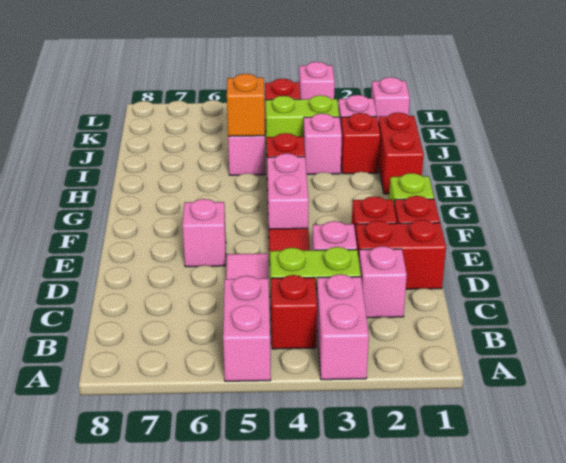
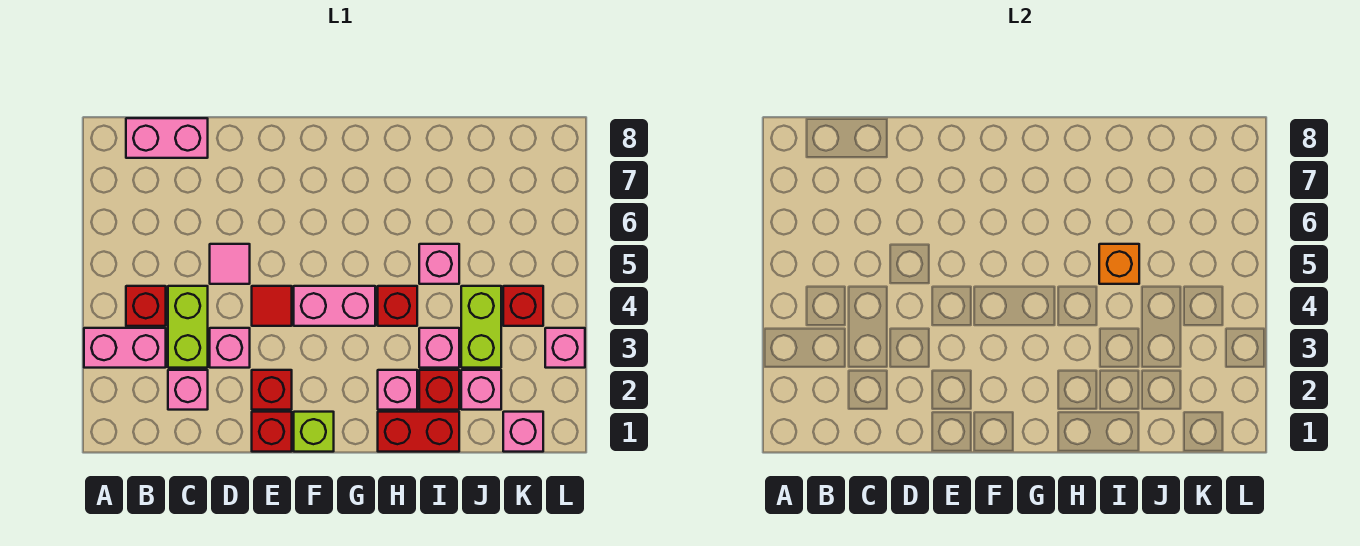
pink brick A5:B5 level 1 -> pink brick B8:C8 level 1
red brick D1:D2 level 1 -> none
pink brick E6 level 1 -> pink brick H2 level 1

